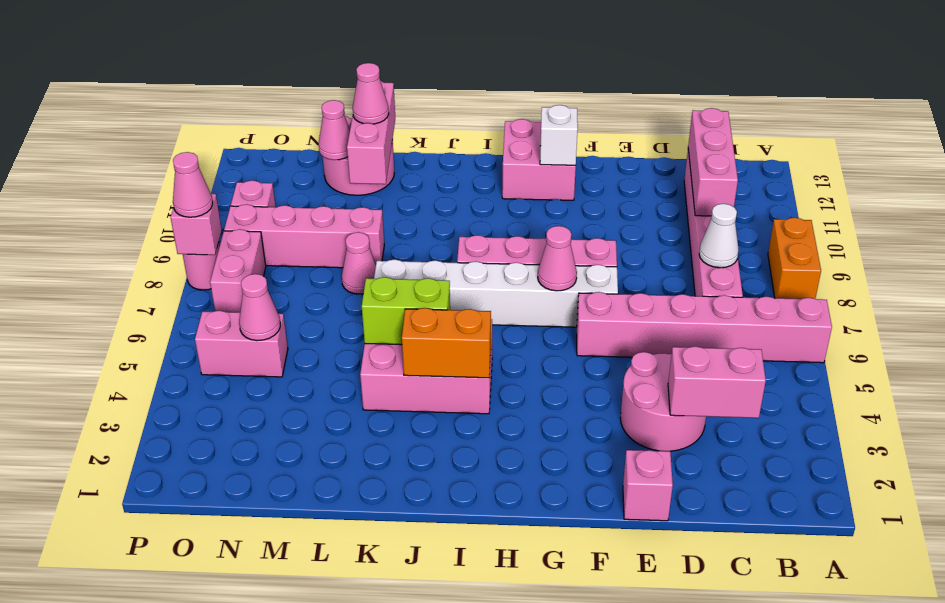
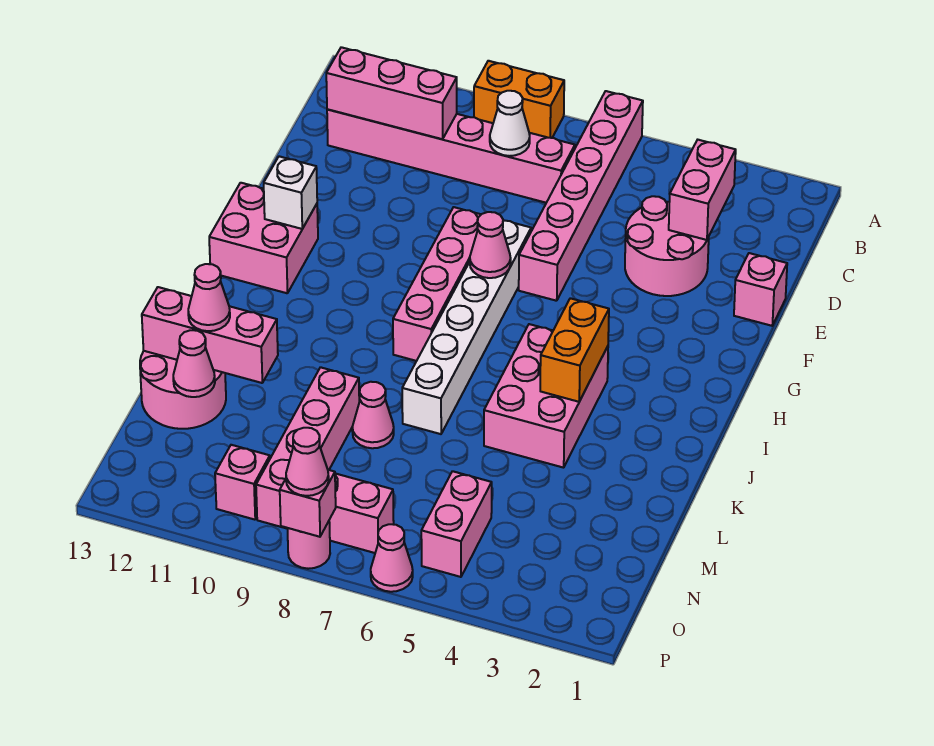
lime brick J5:K5 level 2 -> none
pink cone N5 level 2 -> pink cone P6 level 1

